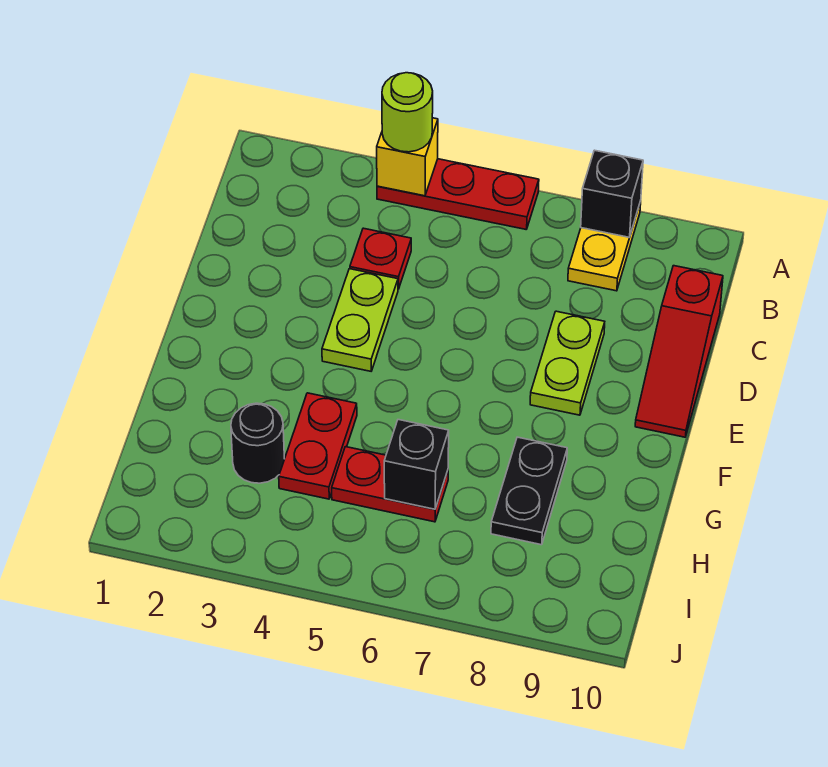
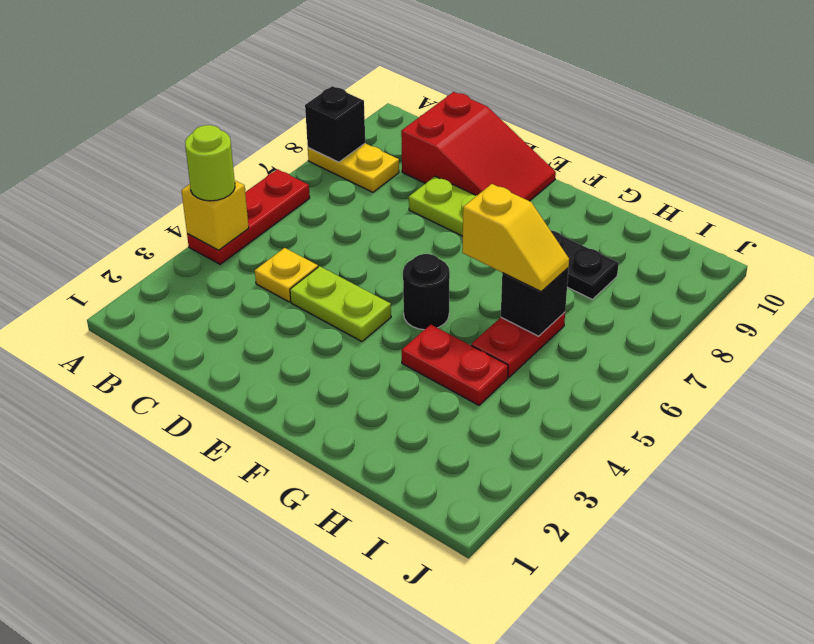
red plate C4 level 1 -> yellow plate C4 level 1
red slope C10:E10 level 1 top C -> red slope C9:E10 level 1 top C
none -> yellow slope G6:H6 level 3 top G
black round brick H3 level 1 -> black round brick F5 level 1

